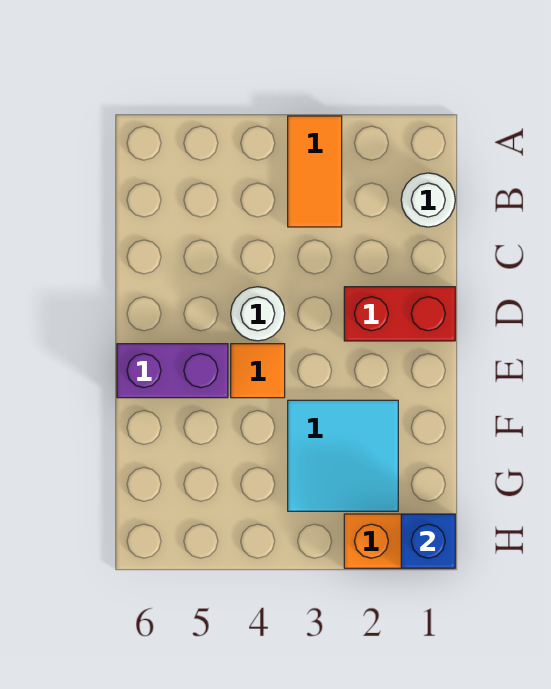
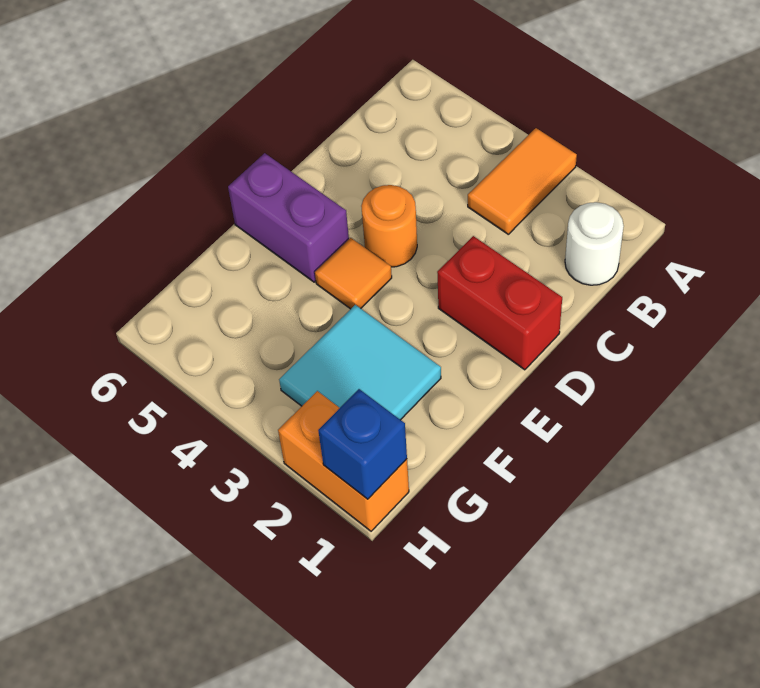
white round brick D4 level 1 -> orange round brick D4 level 1

